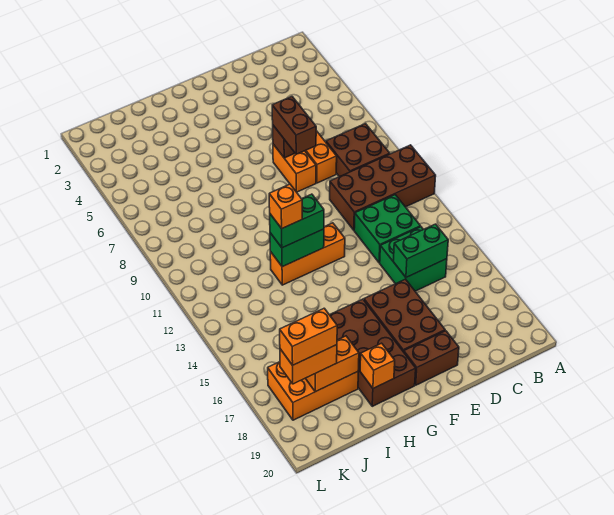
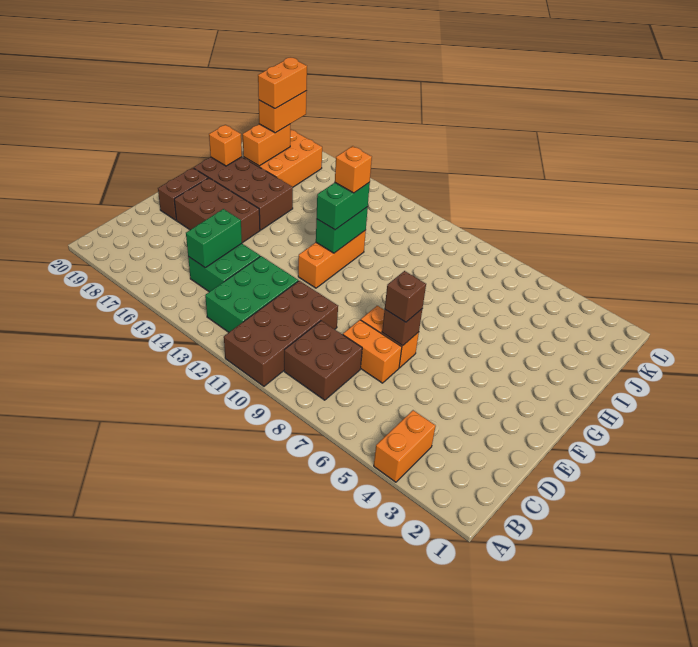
none -> orange brick A4:B4 level 1
green brick C12:D13 level 1 -> green brick B12:D13 level 1
brown brick E7:E8 level 3 -> brown brick E7 level 3

